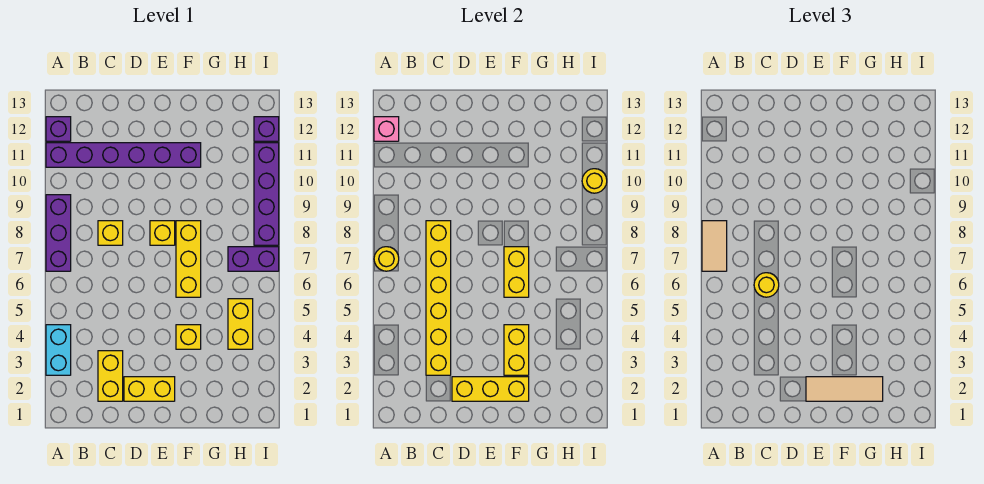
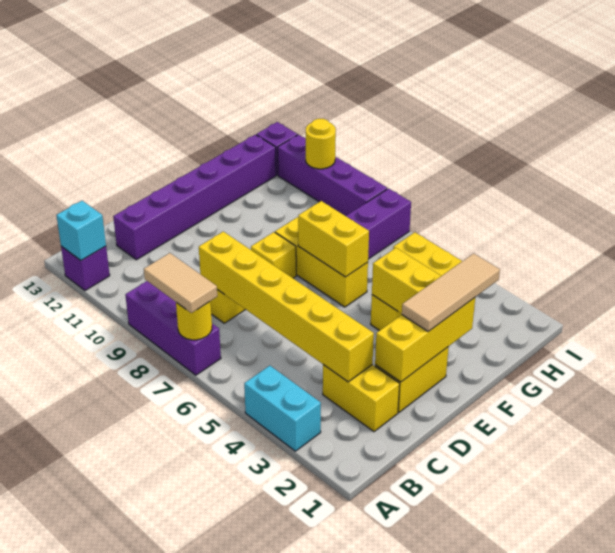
purple brick A11:F11 level 1 -> purple brick C12:H12 level 1
pink brick A12 level 2 -> cyan brick A12 level 2
yellow round brick C6 level 3 -> none

